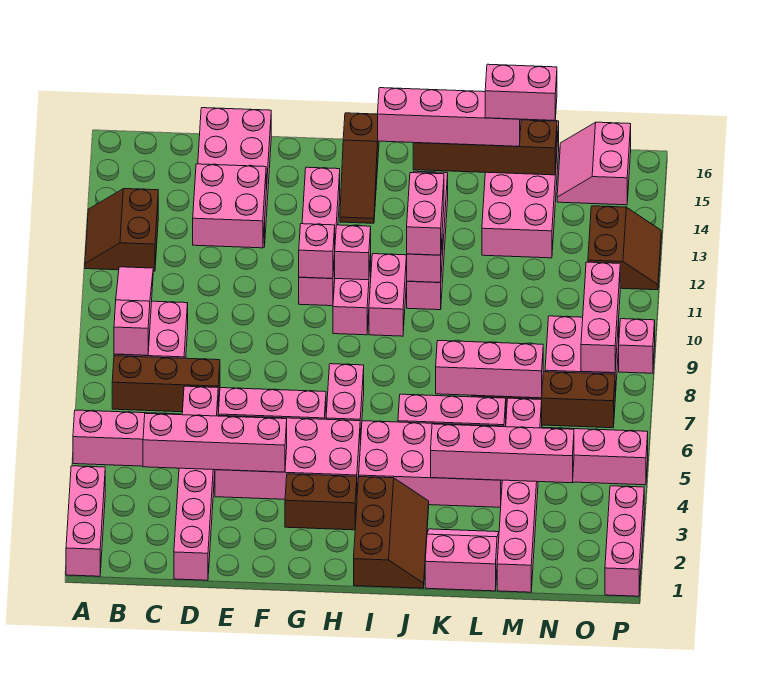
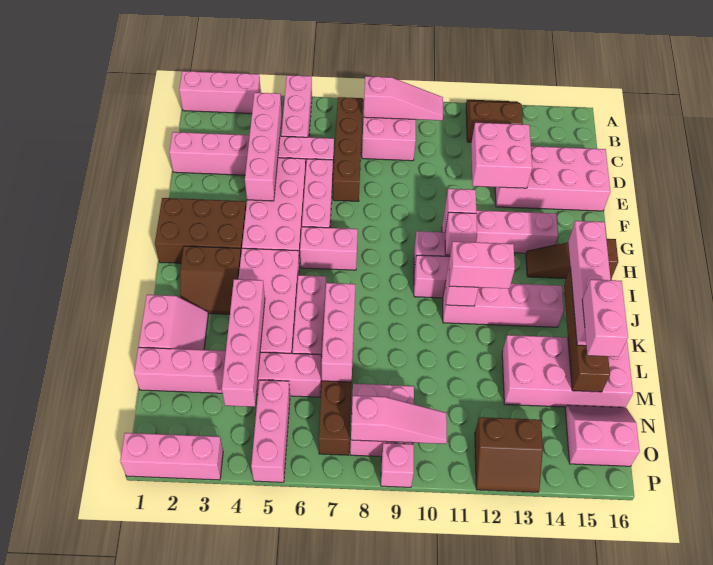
brown brick B7:D7 level 1 -> brown brick B7:E7 level 1
brown brick G3:H3 level 1 -> brown brick G1:H3 level 1
brown slope I1:J3 level 1 top I -> brown slope I2:J3 level 1 top I
pink brick O8:O10 level 2 -> pink slope O8:O10 level 2 top 8

